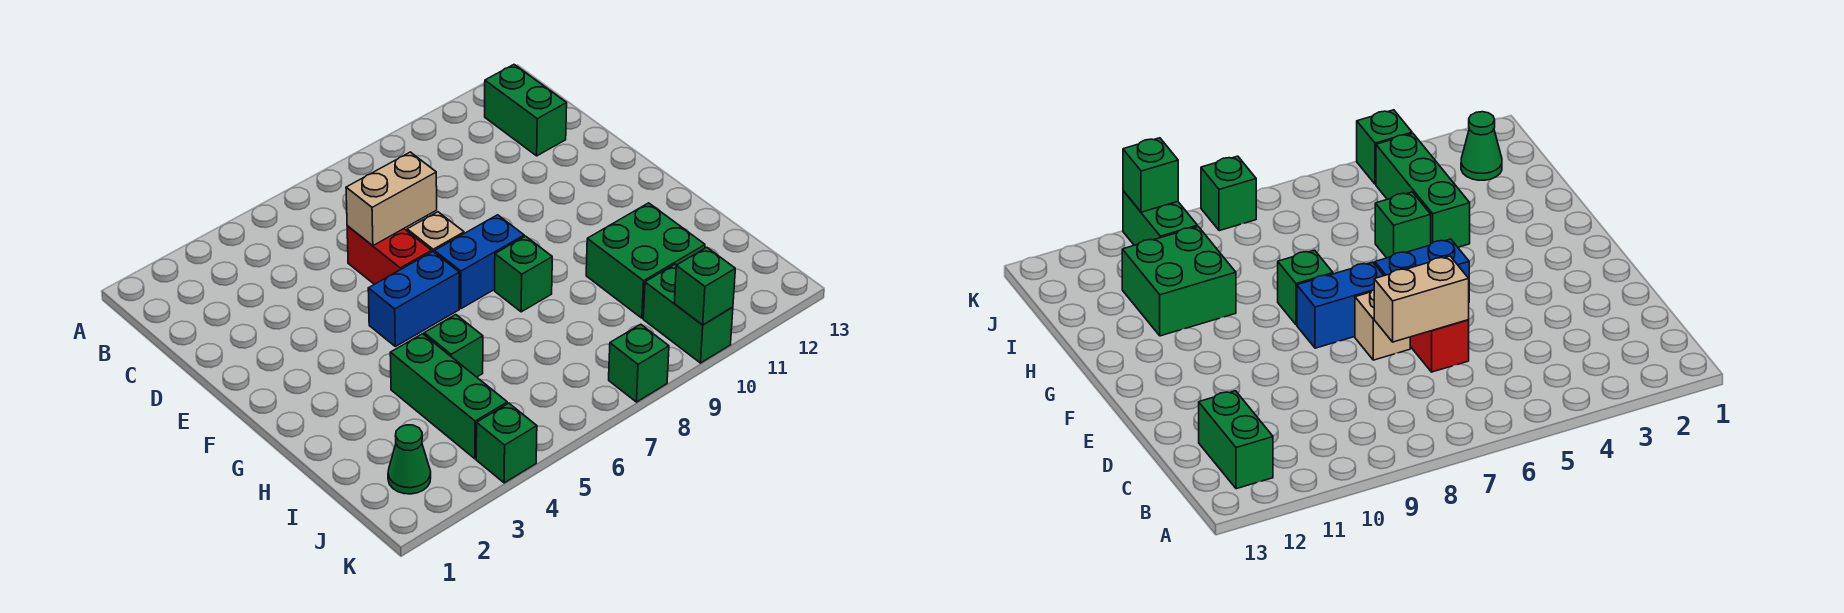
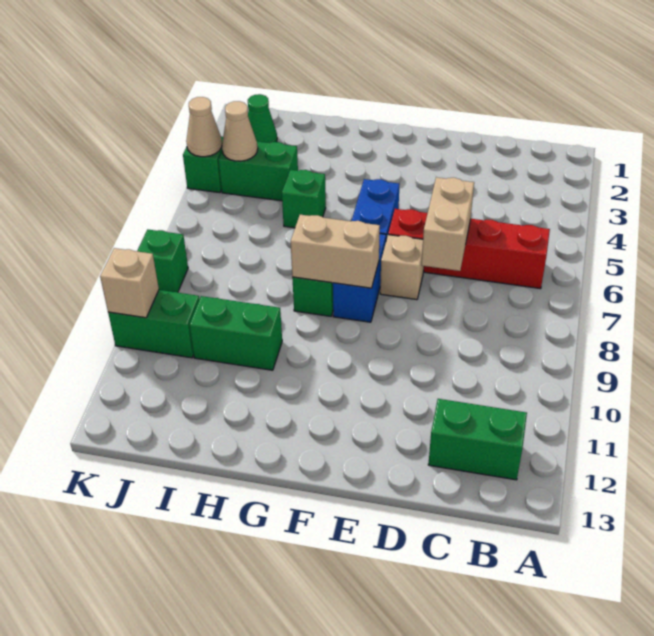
red brick D6:E6 level 1 -> red brick B6:E6 level 1
none -> tan brick F8:G8 level 2
green brick H4:J4 level 1 -> green brick I4:J4 level 1
green brick H10:I11 level 1 -> green brick H10:I10 level 1
none -> tan cone J4 level 2
none -> tan cone K4 level 2
green brick K10 level 2 -> tan brick K10 level 2

